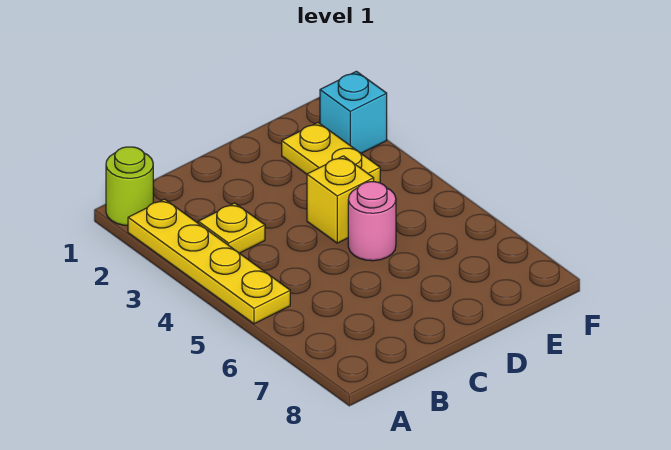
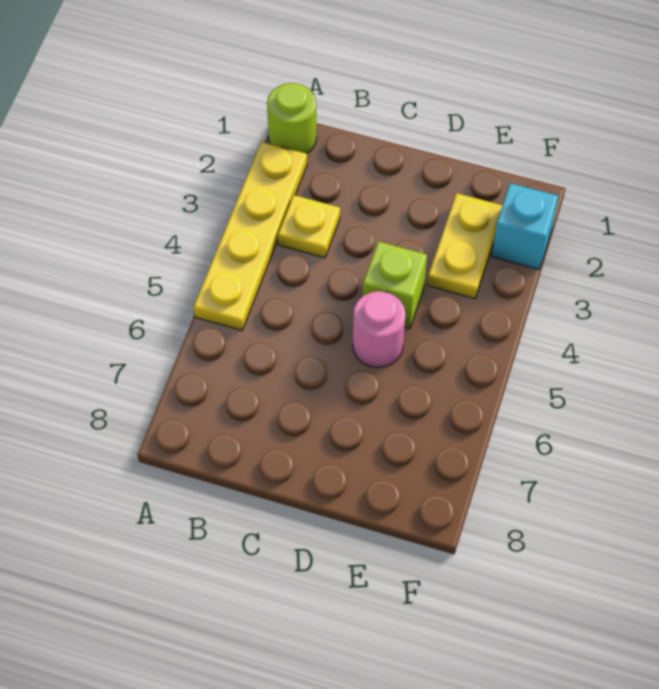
yellow brick D4 level 1 -> lime brick D4 level 1

